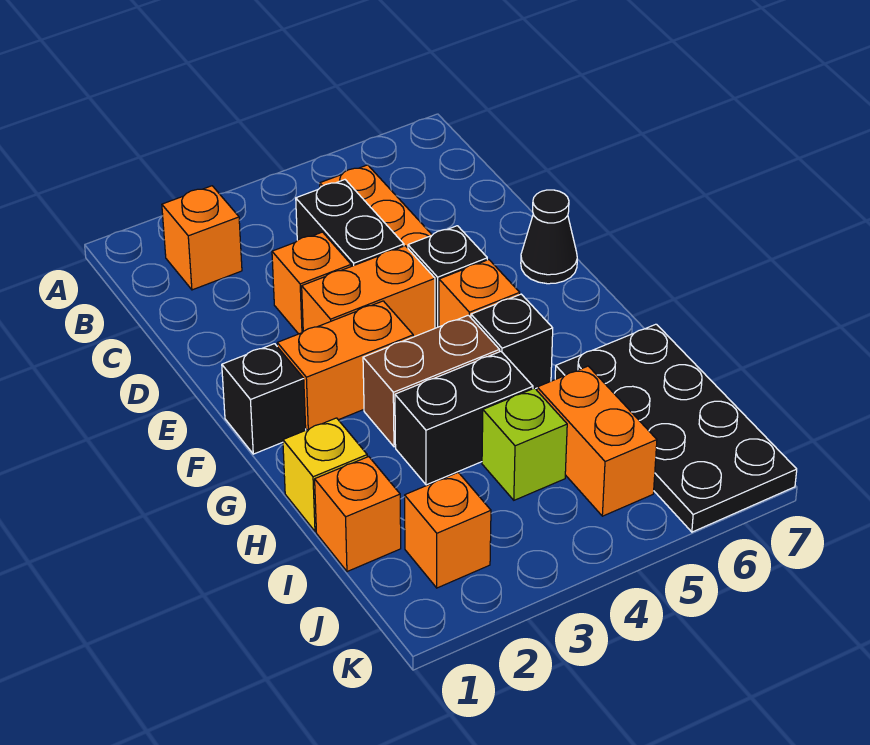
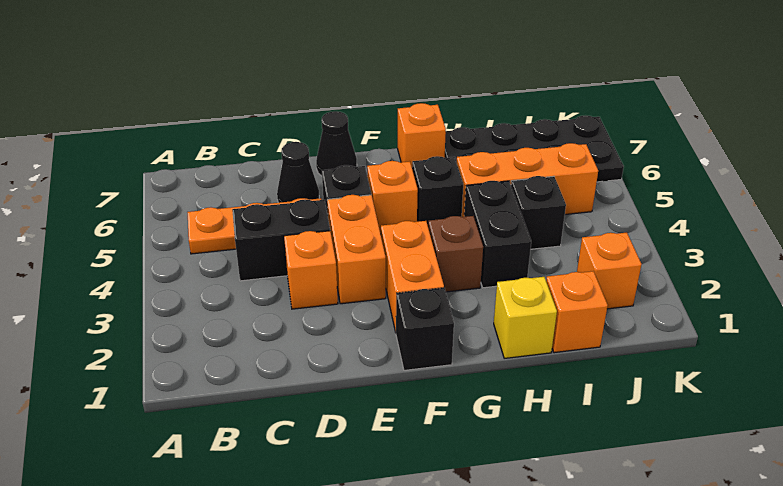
orange brick B2 level 1 -> orange brick G7 level 1
none -> black cone D6 level 1
brown brick G3:G4 level 1 -> brown brick G3 level 1
lime brick I4 level 1 -> black brick I4 level 1
orange brick I5:J5 level 1 -> orange brick H5:J5 level 1

